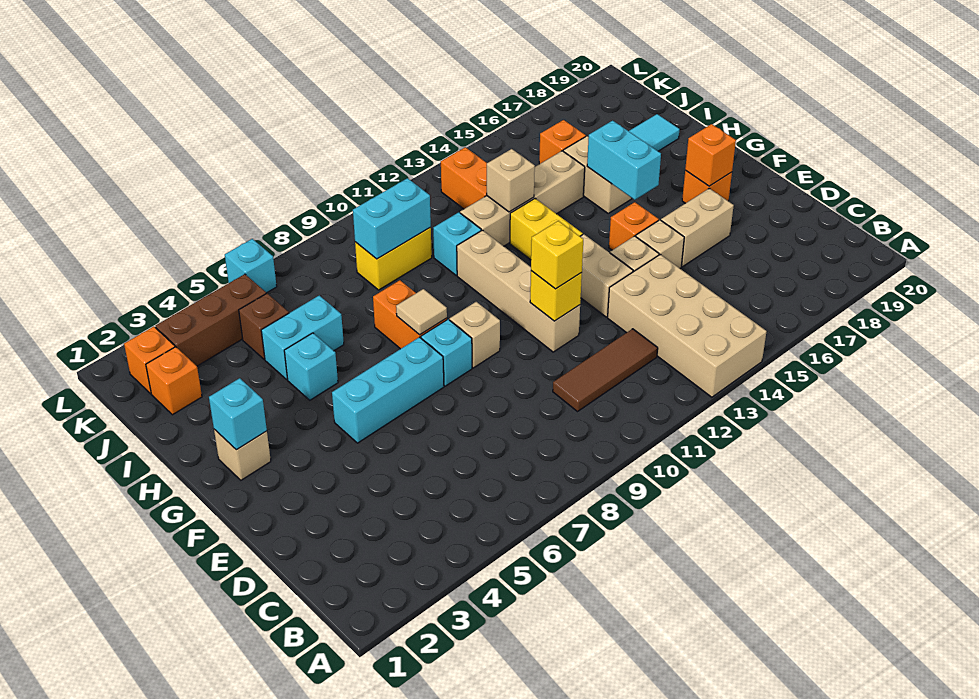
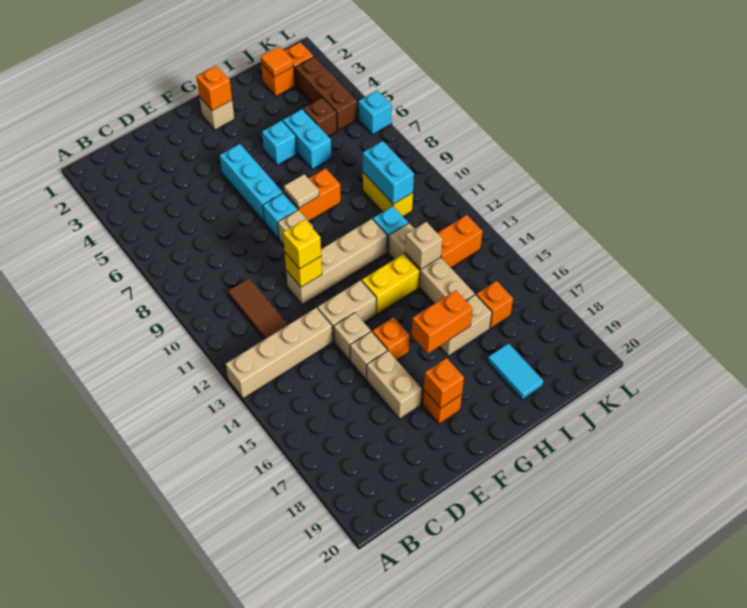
tan brick A13:D14 level 1 -> tan brick A13:D13 level 1
cyan brick G2 level 2 -> orange brick G2 level 2
cyan brick G16:H16 level 2 -> orange brick G16:H16 level 2
none -> orange tile J2 level 2

